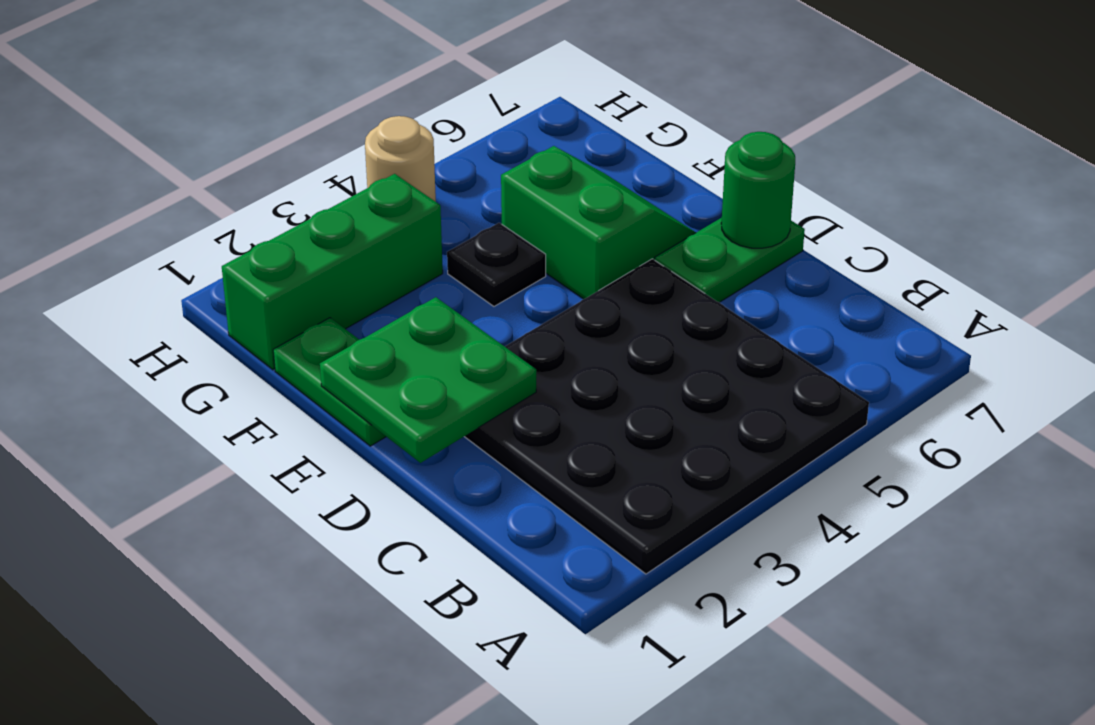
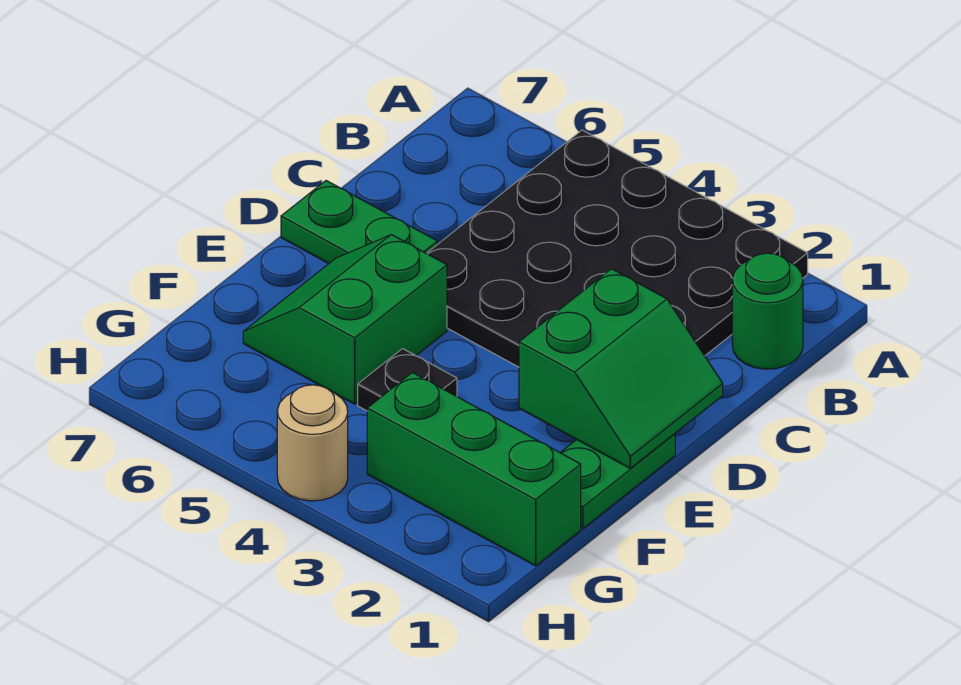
green plate D1:E2 level 2 -> green slope D1:E2 level 2 top 2
green round brick D7 level 2 -> green round brick B1 level 1

